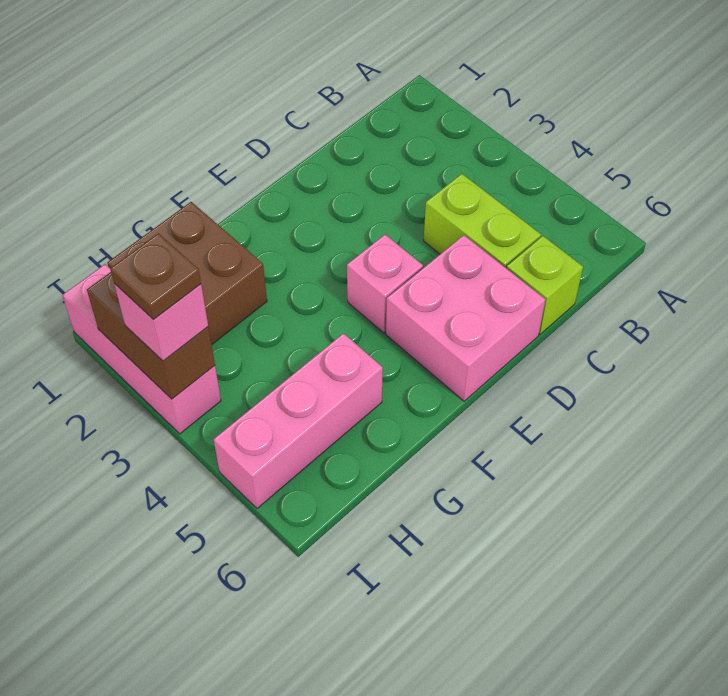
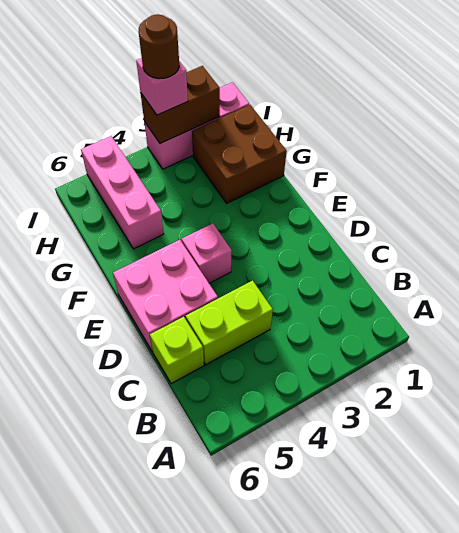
brown plate I3 level 4 -> brown round brick I3 level 4

